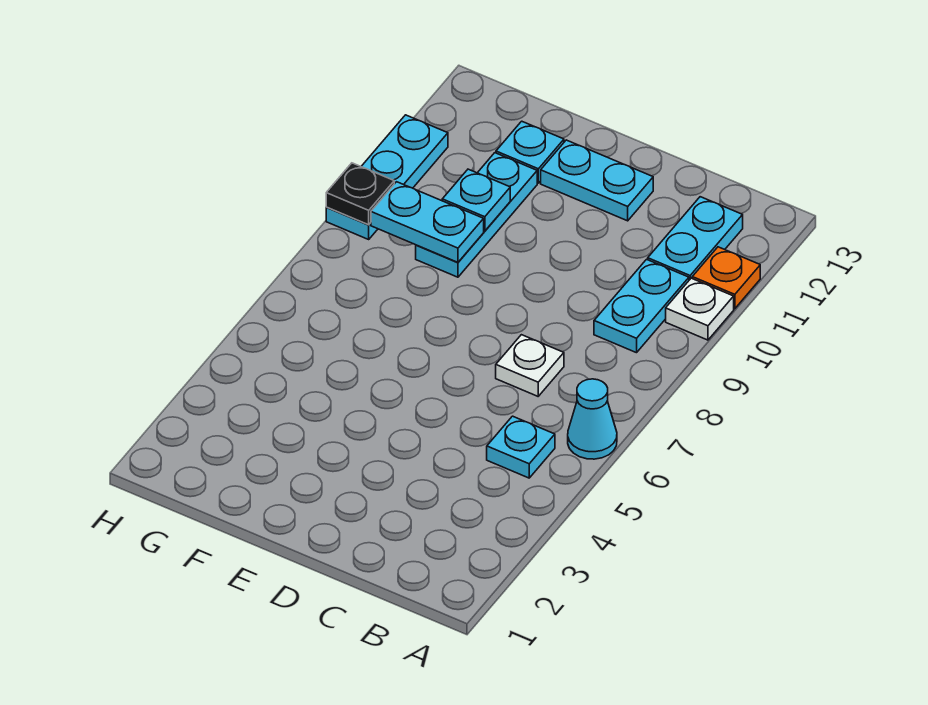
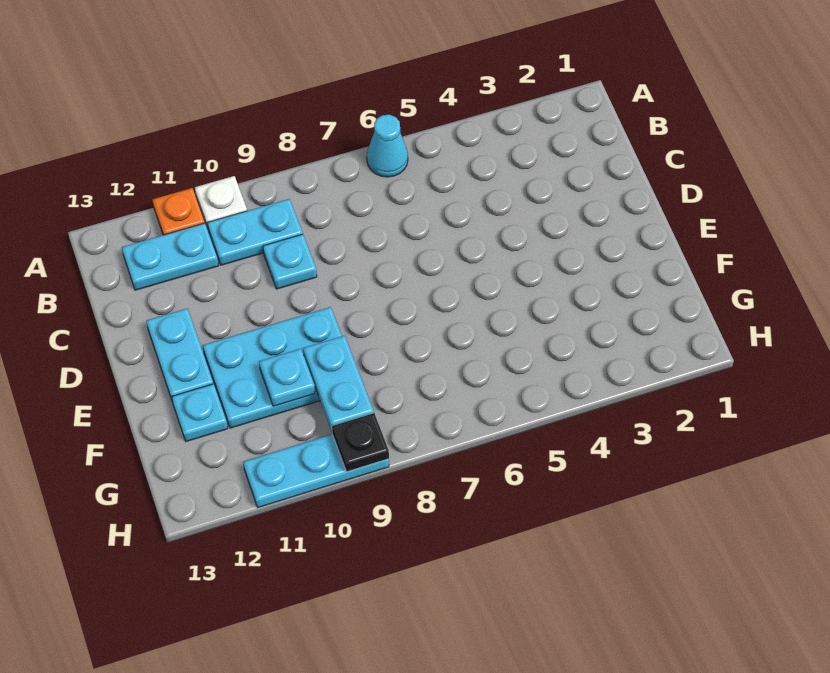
cyan plate B5 level 1 -> cyan plate C9 level 1
white plate C7 level 1 -> none
cyan plate F9:F11 level 1 -> cyan plate E9:F11 level 1

